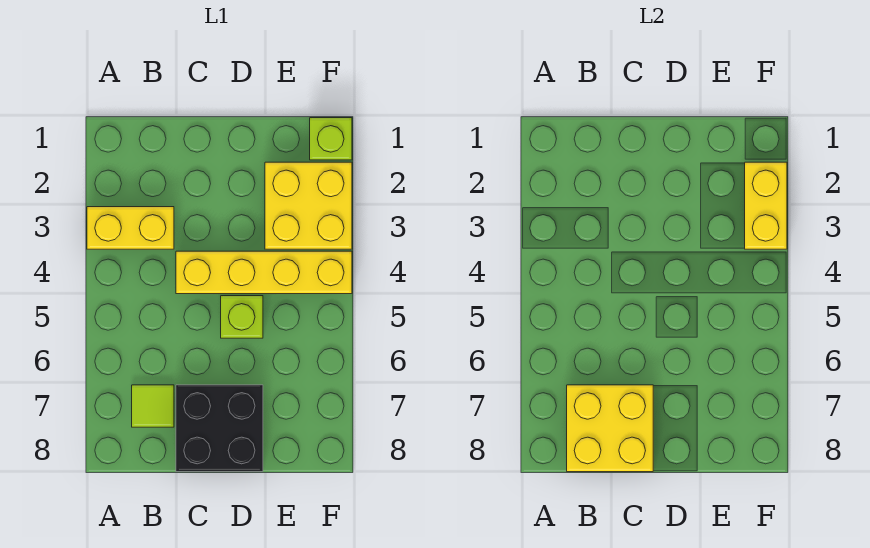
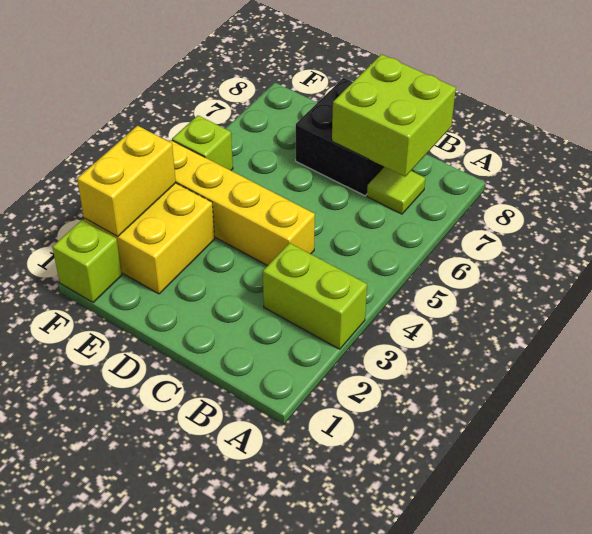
yellow brick A3:B3 level 1 -> lime brick A3:B3 level 1
yellow brick B7:C8 level 2 -> lime brick B7:C8 level 2
lime brick D5 level 1 -> lime brick F5 level 1

